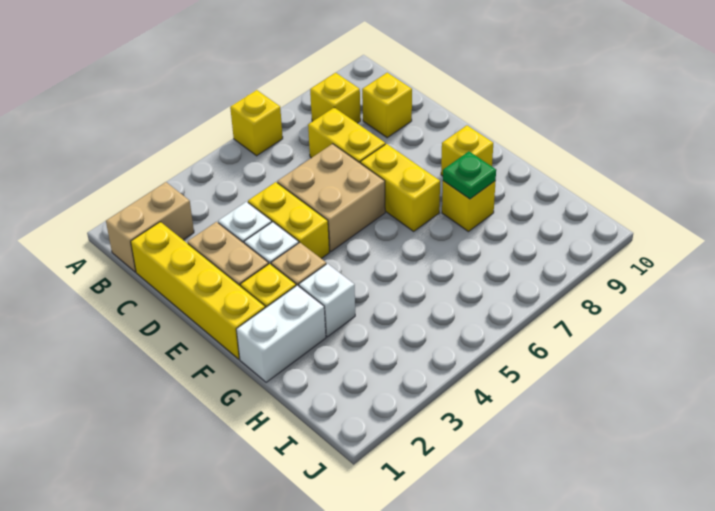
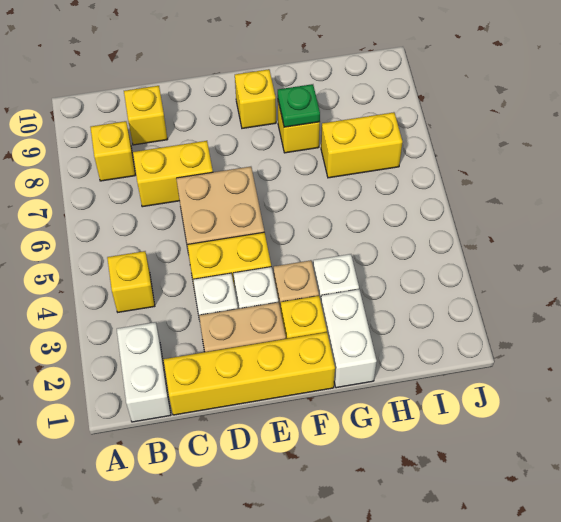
yellow brick A6 level 1 -> yellow brick B4 level 1
tan brick B1:B2 level 1 -> white brick B1:B2 level 1
yellow brick E7:F7 level 1 -> yellow brick H7:I7 level 1

